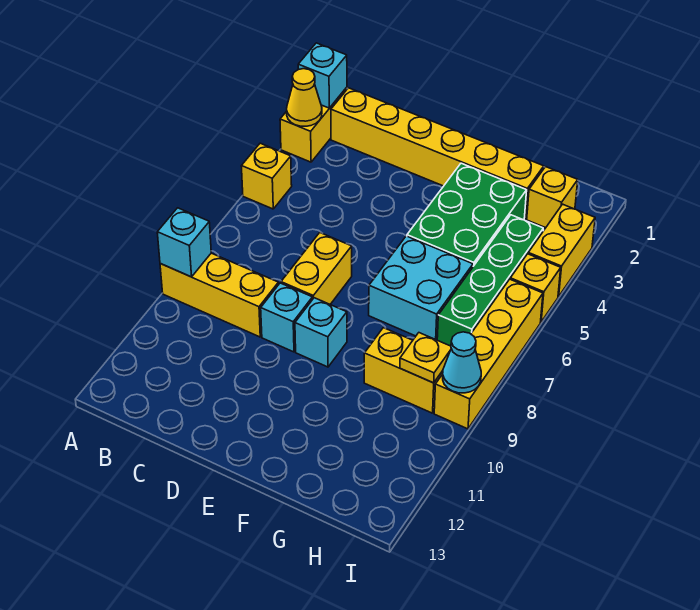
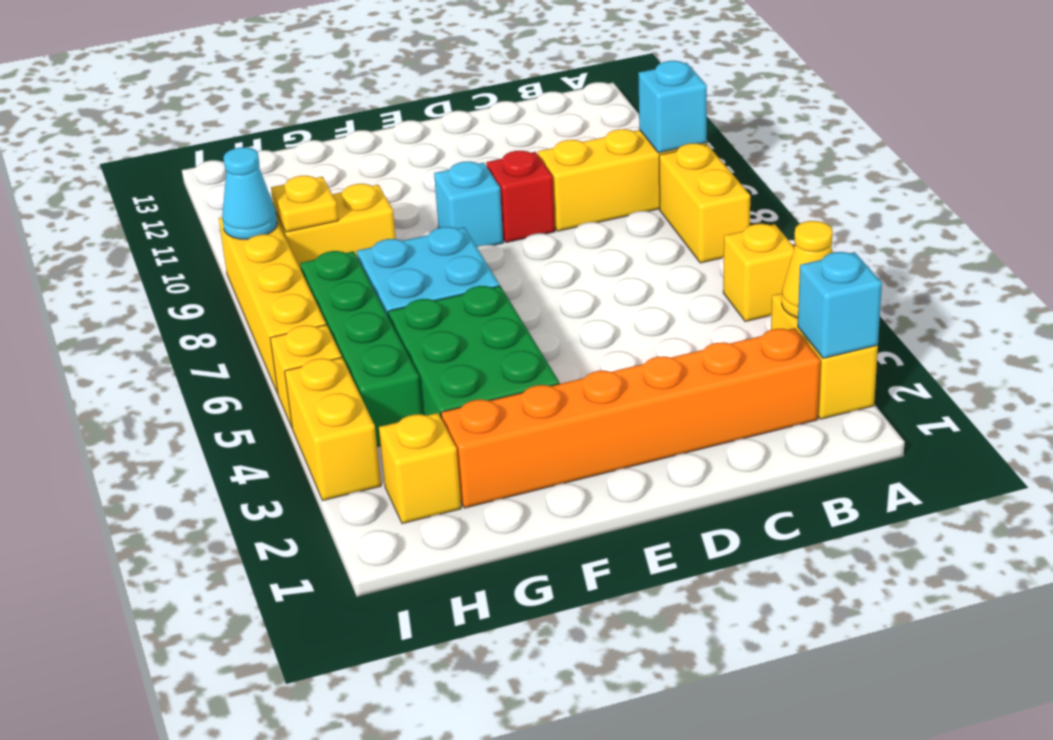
yellow brick B2:G2 level 1 -> orange brick B2:G2 level 1
yellow brick D7:D8 level 1 -> yellow brick A7:A8 level 1
cyan brick D9 level 1 -> red brick D9 level 1

